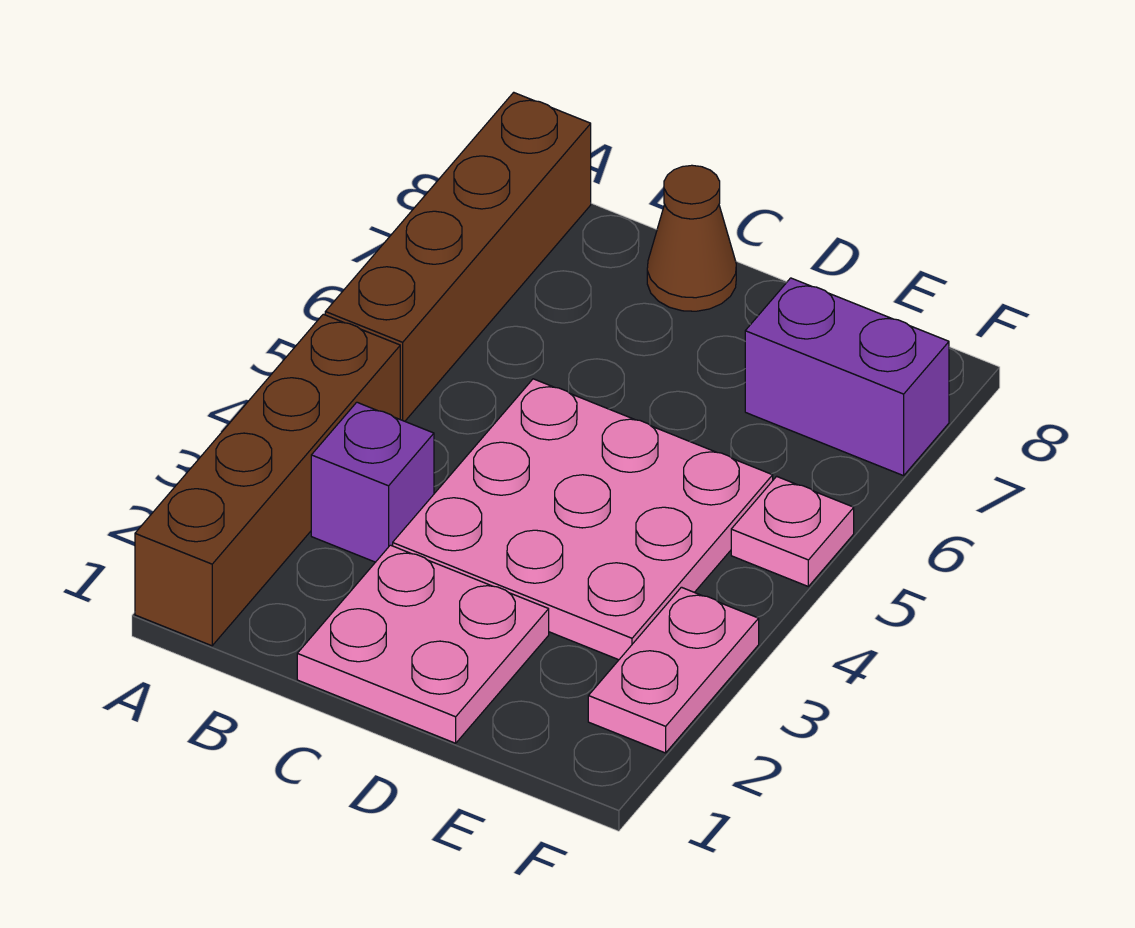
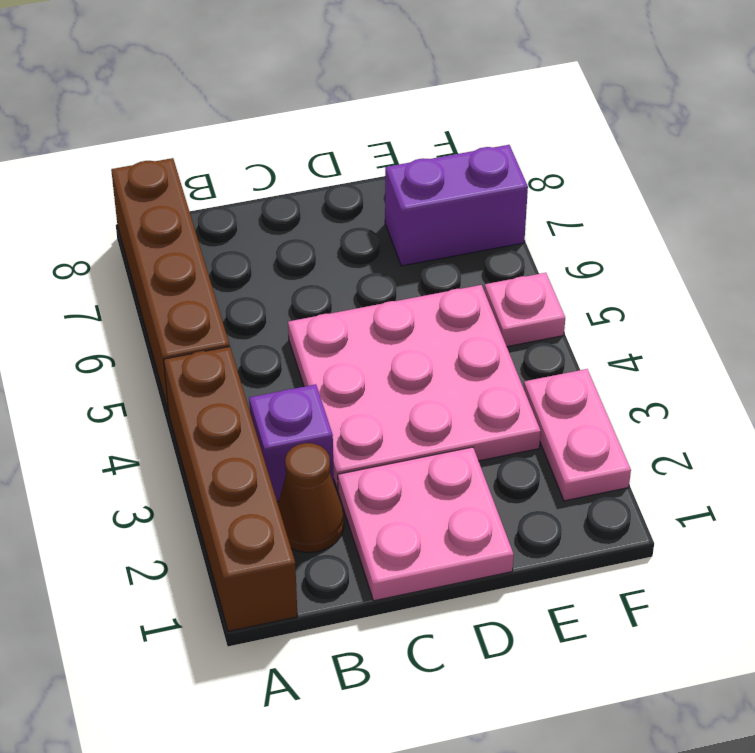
brown cone C8 level 1 -> brown cone B2 level 1

